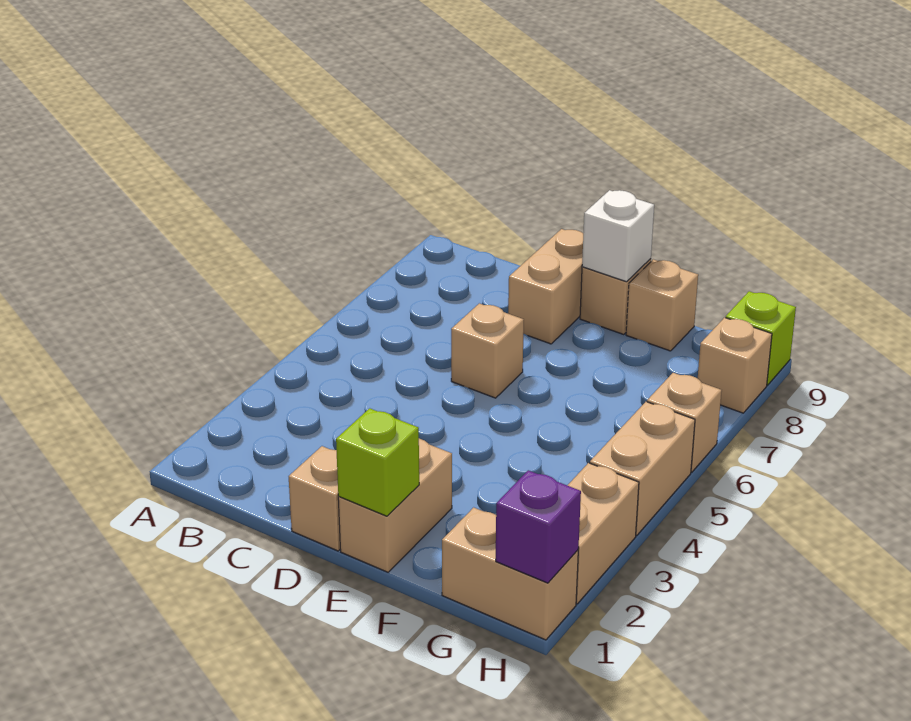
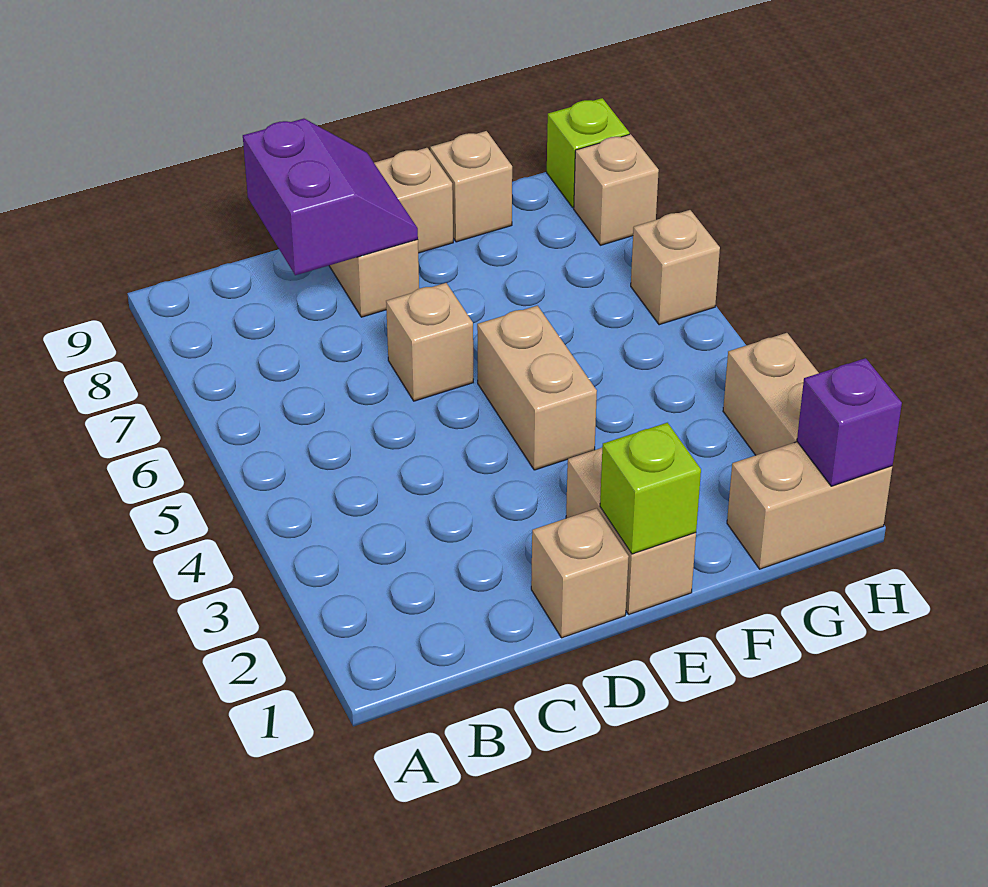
none -> purple slope C8:D9 level 2 top C
white brick E9 level 2 -> none
tan brick H4:H5 level 1 -> tan brick E4:E5 level 1

